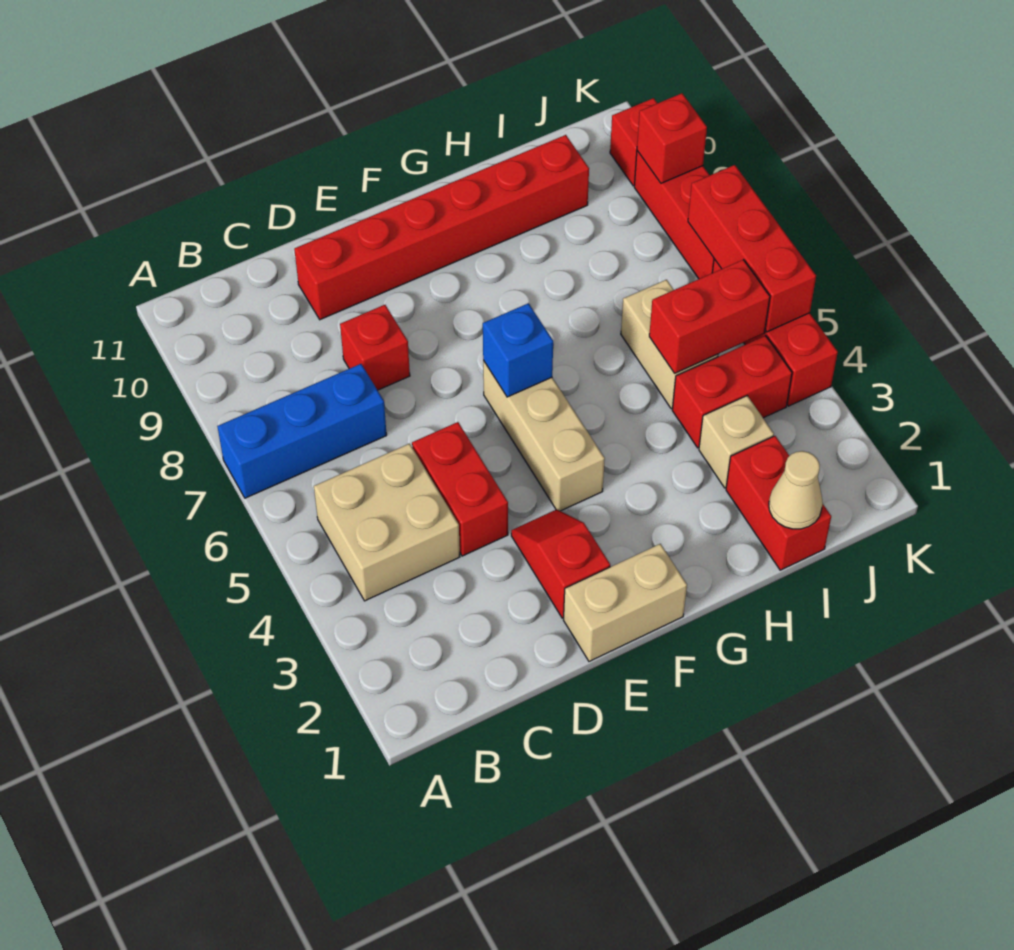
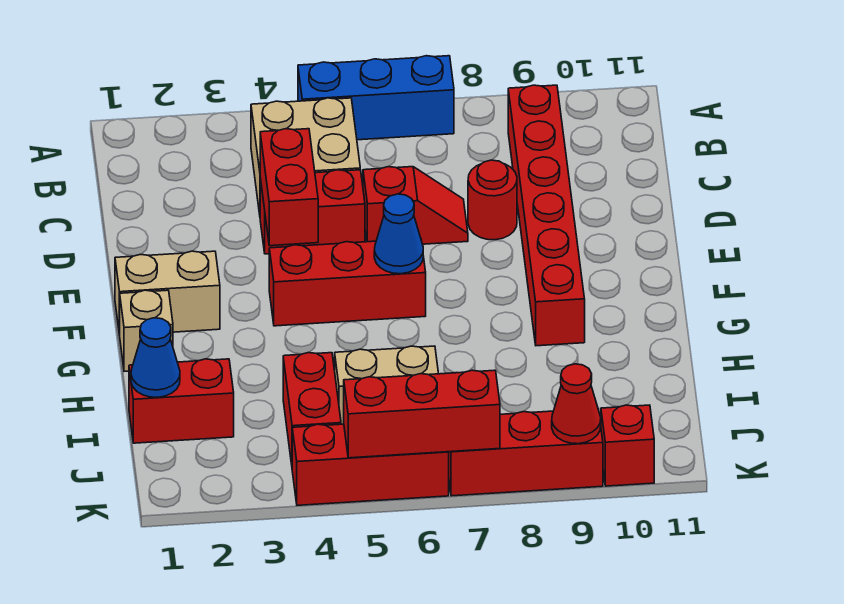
blue brick A7:C7 level 1 -> blue brick A5:A7 level 1
red brick D8 level 1 -> red round brick D8 level 1
red brick D10:I10 level 1 -> red brick B9:G9 level 1
tan brick E1:F1 level 1 -> tan brick F1:F2 level 1
red slope E2:E3 level 1 top 2 -> red slope D6:D7 level 1 top 6
tan brick F4:F6 level 1 -> red brick F4:F6 level 1
blue brick F6 level 2 -> blue cone F6 level 2
tan cone I1 level 2 -> blue cone I1 level 2
tan brick I3 level 1 -> tan brick G1 level 1
red brick I5:J5 level 2 -> red brick D4:E4 level 2
red brick K9 level 2 -> red cone K9 level 2

